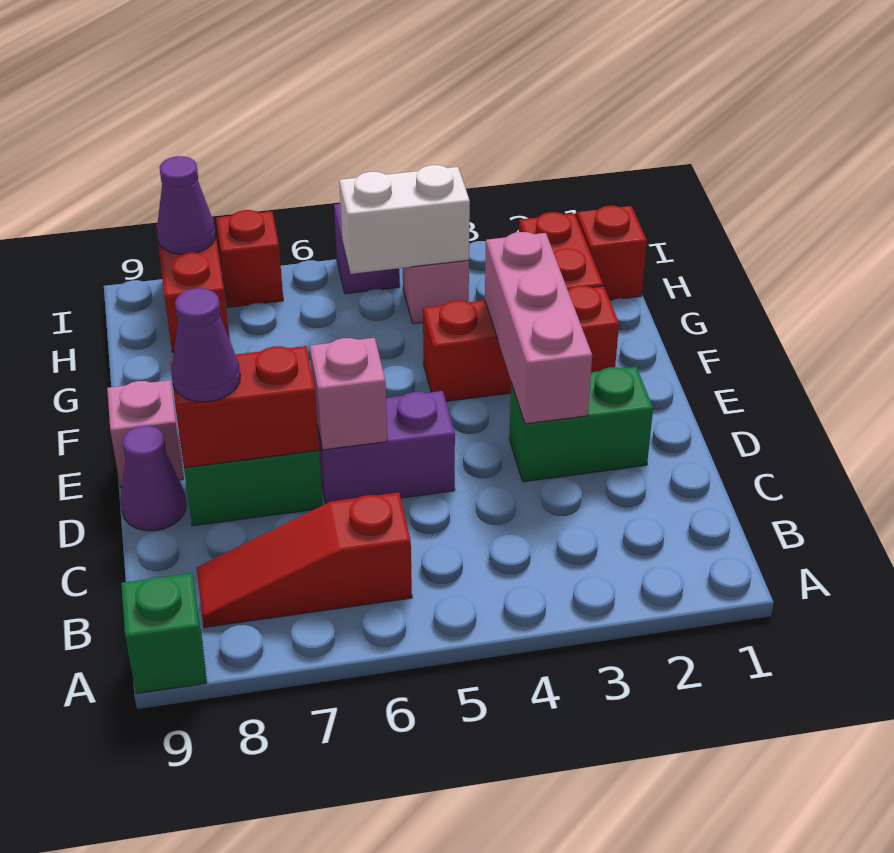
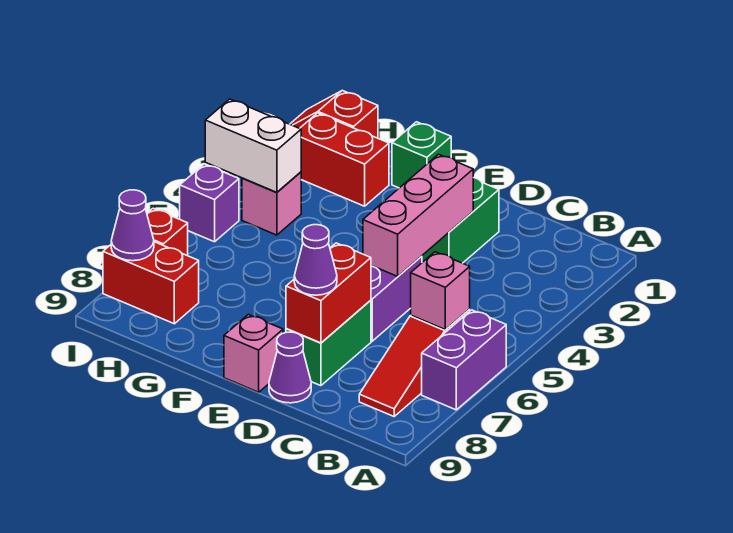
none -> purple brick A6:A7 level 1
green brick A9 level 1 -> green brick F1 level 1
pink brick D3:F3 level 2 -> pink brick D3:D5 level 2
pink brick D6 level 2 -> pink brick B6 level 2
red brick F2:F4 level 1 -> none
white brick H4:H5 level 2 -> white brick H4:I4 level 2

